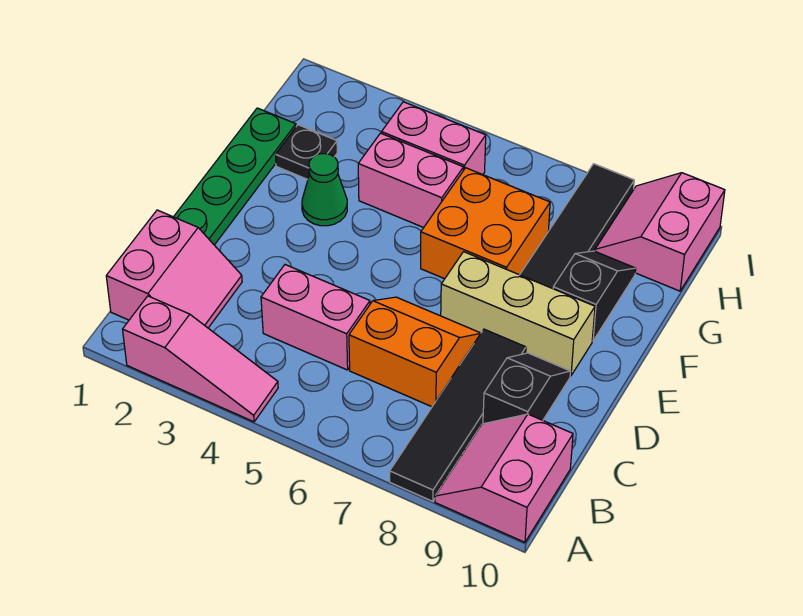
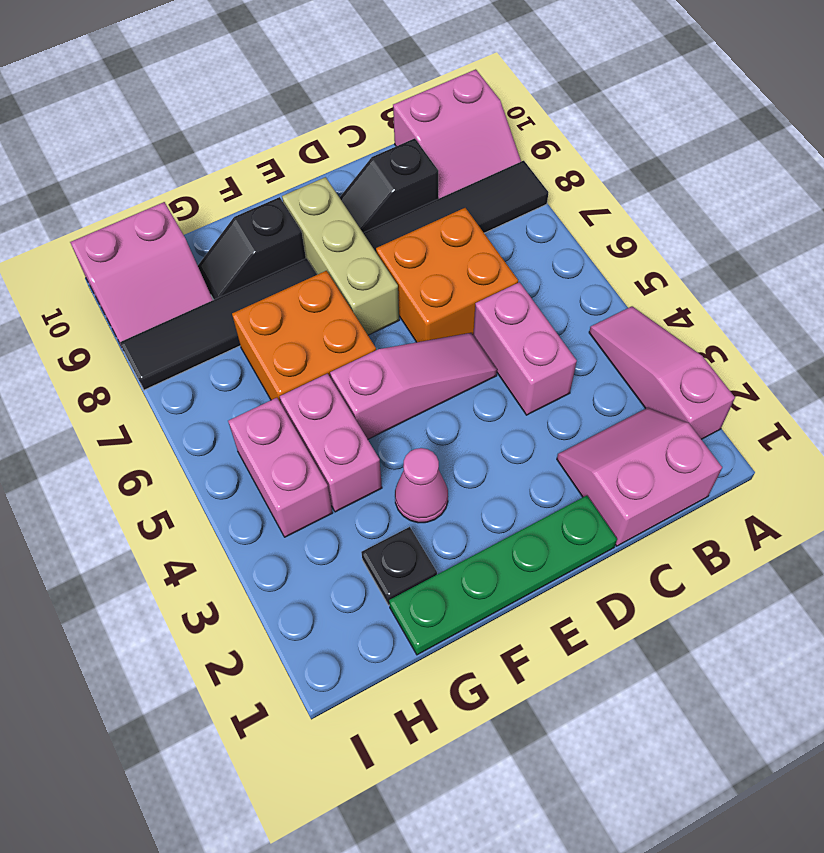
orange slope C6:D7 level 1 top C -> orange brick C6:D7 level 1
none -> pink slope D5:F5 level 1 top F
green cone F3 level 1 -> pink cone F3 level 1

